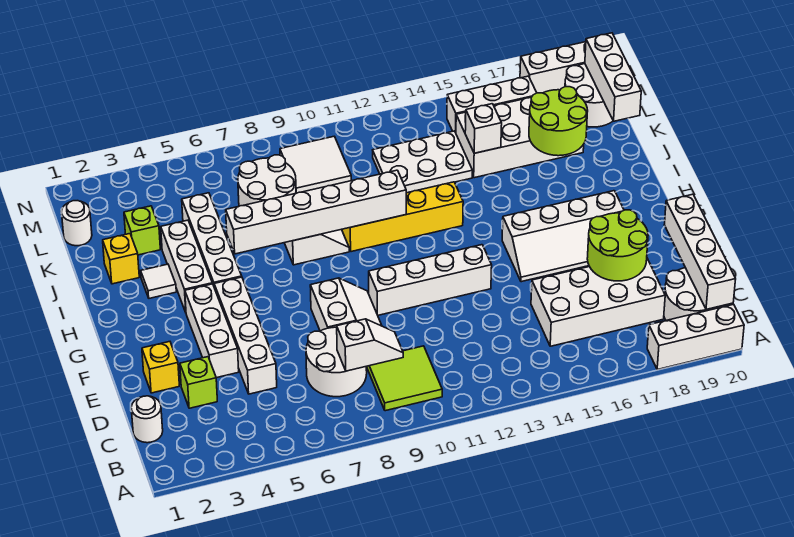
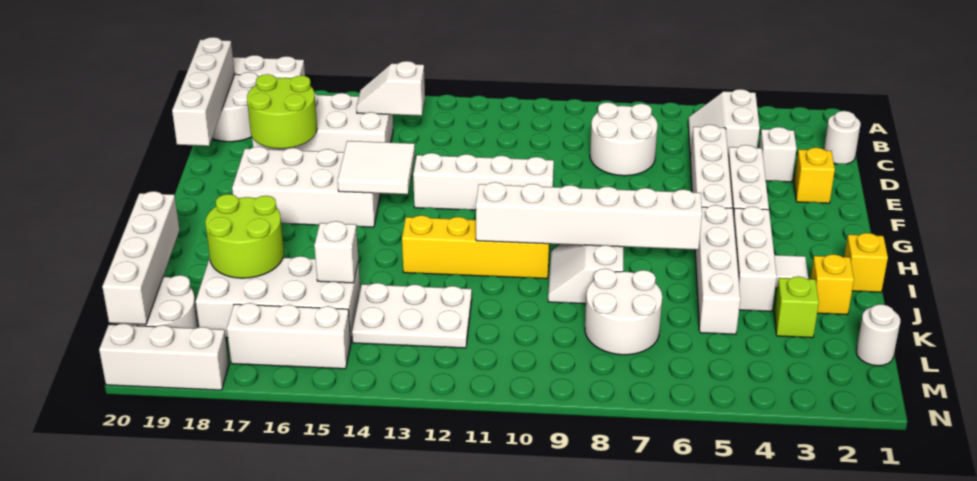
lime tile B9:C10 level 1 -> none
white slope C8:C9 level 2 top 8 -> white slope C14:C15 level 2 top 14
lime brick D3 level 1 -> white brick D3 level 1
white slope E8:F9 level 1 top 8 -> white slope B4:C5 level 1 top 4
white slope F15:G18 level 1 top G -> white brick F15:G18 level 1
none -> yellow brick I1 level 1
white brick K20:M20 level 2 -> white brick J20:M20 level 2
white tile L9:M10 level 1 -> white tile F14:G15 level 2

